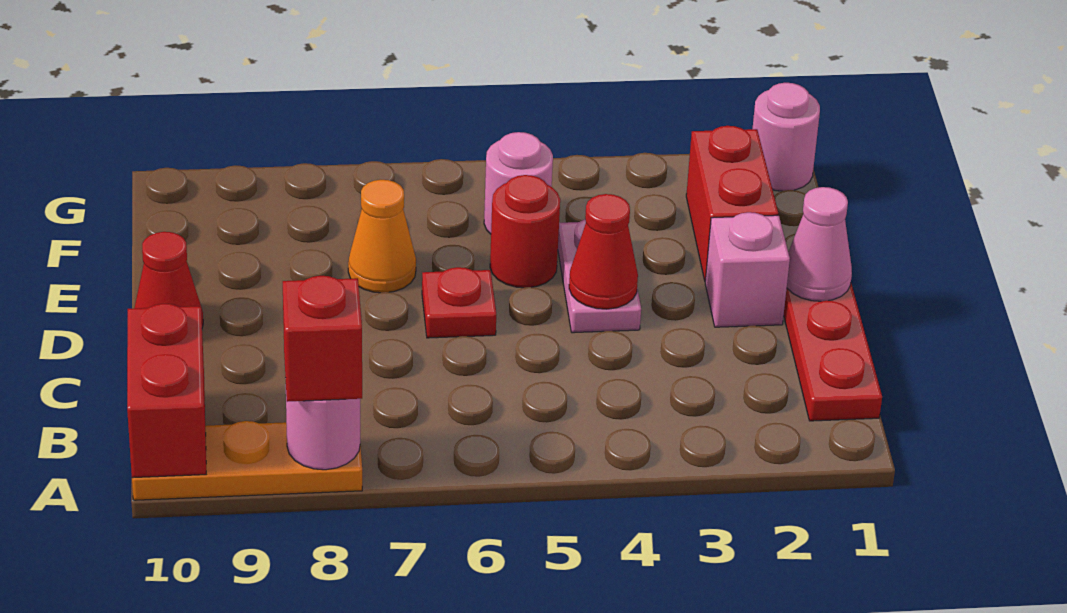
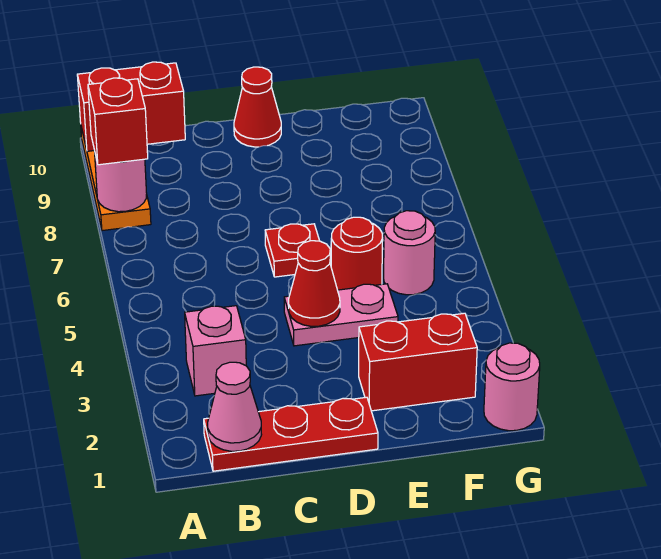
pink cone D1 level 2 -> pink cone B1 level 2
pink brick D2 level 1 -> pink brick B3 level 1
orange cone E7 level 1 -> none

